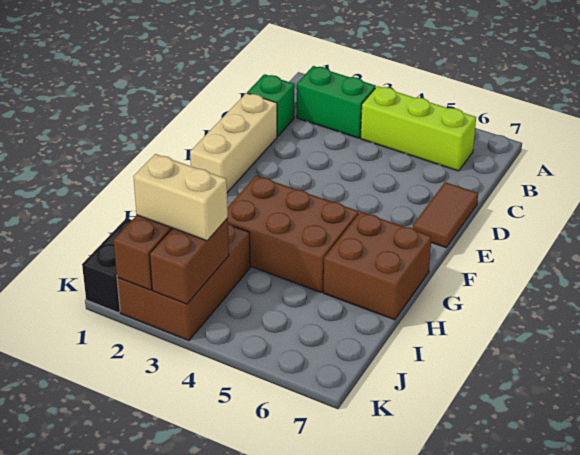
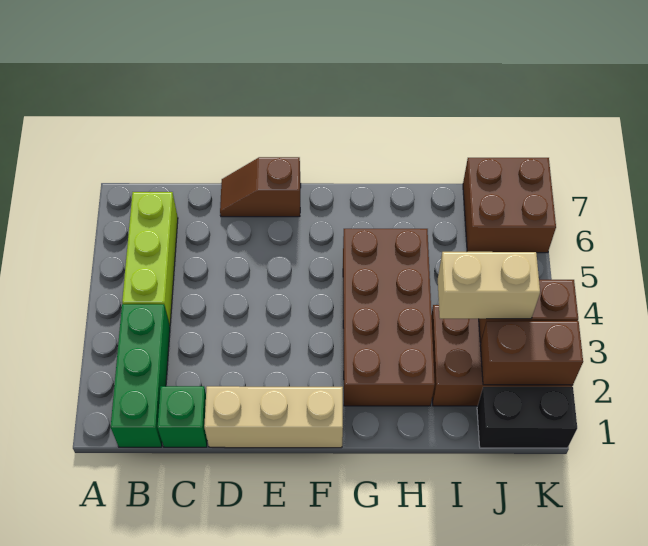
green brick B2:B3 level 1 -> green brick B1:B3 level 1
brown tile D7:E7 level 1 -> brown slope D7:E7 level 1 top E
brown brick G3:H5 level 1 -> brown brick G2:H5 level 1
brown brick G6:H7 level 1 -> brown brick J6:K7 level 1
tan brick J2:J3 level 3 -> tan brick I3:J3 level 3

